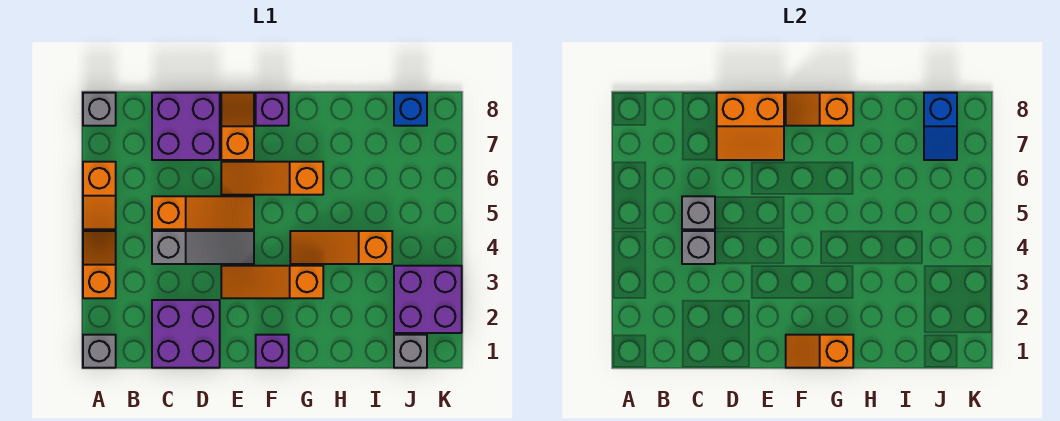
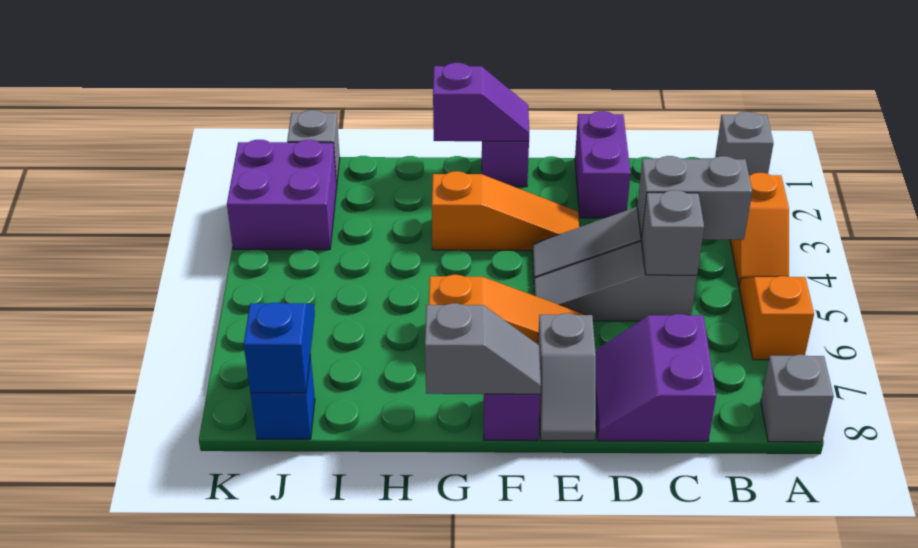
purple brick C1:D2 level 1 -> purple brick D1:D2 level 1
grey brick C4 level 2 -> grey brick B4:C4 level 2
orange slope C5:E5 level 1 top C -> grey slope C5:E5 level 1 top C
purple brick C7:D8 level 1 -> purple slope C7:D8 level 1 top C
orange slope D7:E8 level 2 top 8 -> none
orange slope E7:E8 level 1 top 7 -> grey slope E7:E8 level 1 top 7
orange slope F1:G1 level 2 top G -> purple slope F1:G1 level 2 top G
orange slope F8:G8 level 2 top G -> grey slope F8:G8 level 2 top G
orange slope G4:I4 level 1 top I -> none

